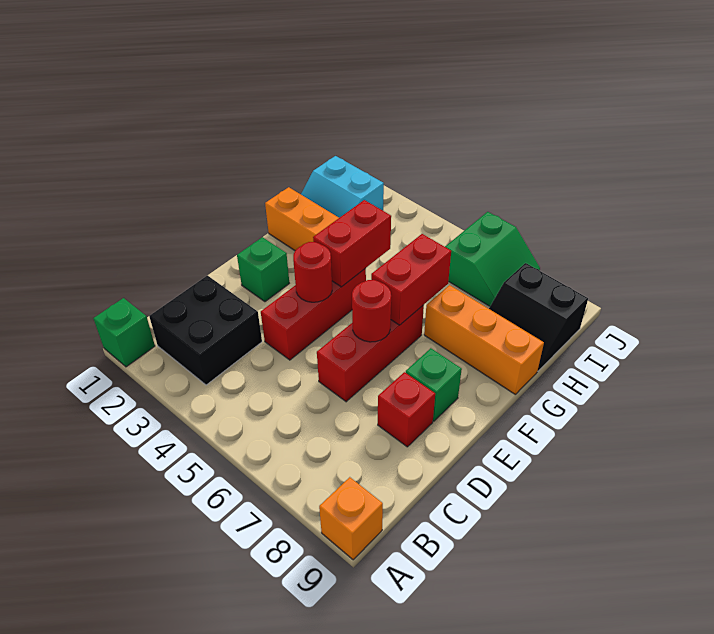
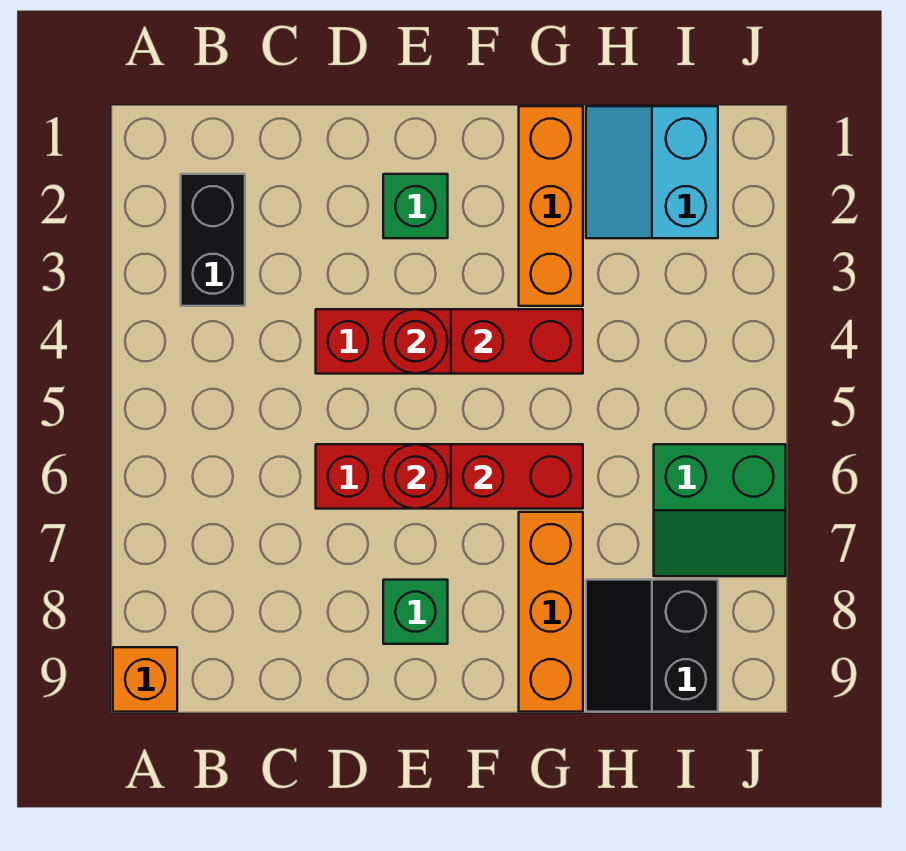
green brick A1 level 1 -> none
black brick B2:C3 level 1 -> black brick B2:B3 level 1
red brick D8 level 1 -> none

